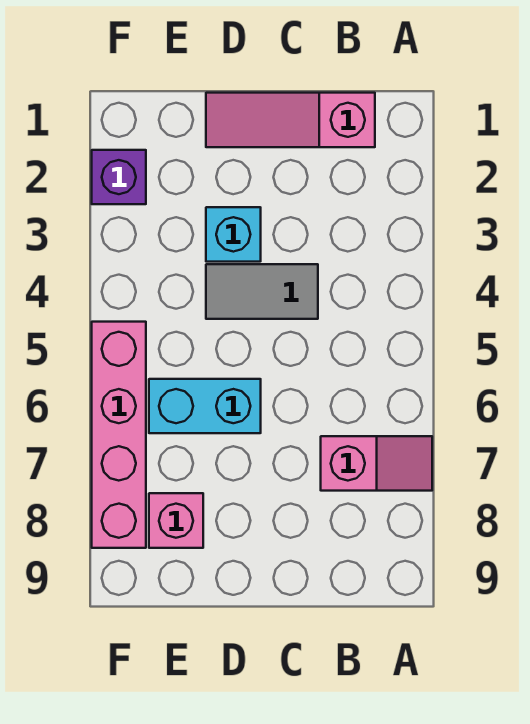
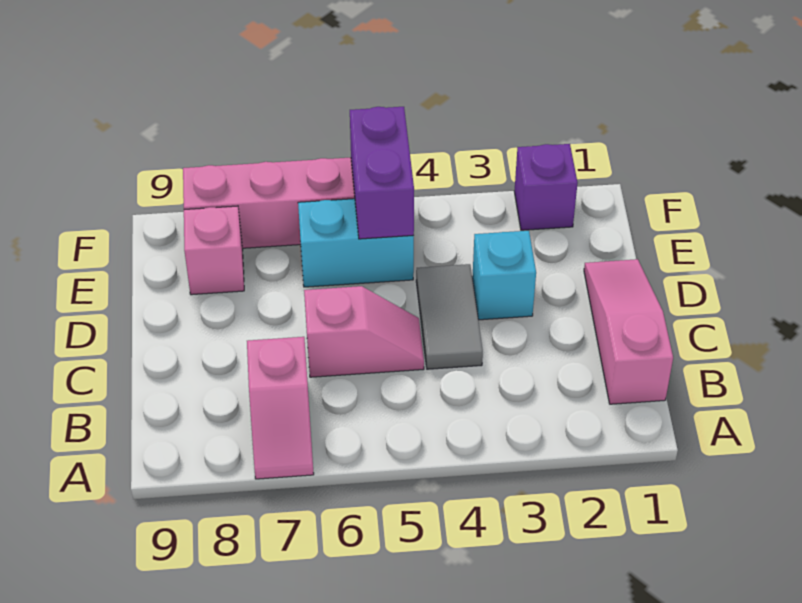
none -> pink slope C5:C6 level 1 top 6
cyan brick D6:E6 level 1 -> cyan brick E5:E6 level 1
none -> purple brick E5:F5 level 2

